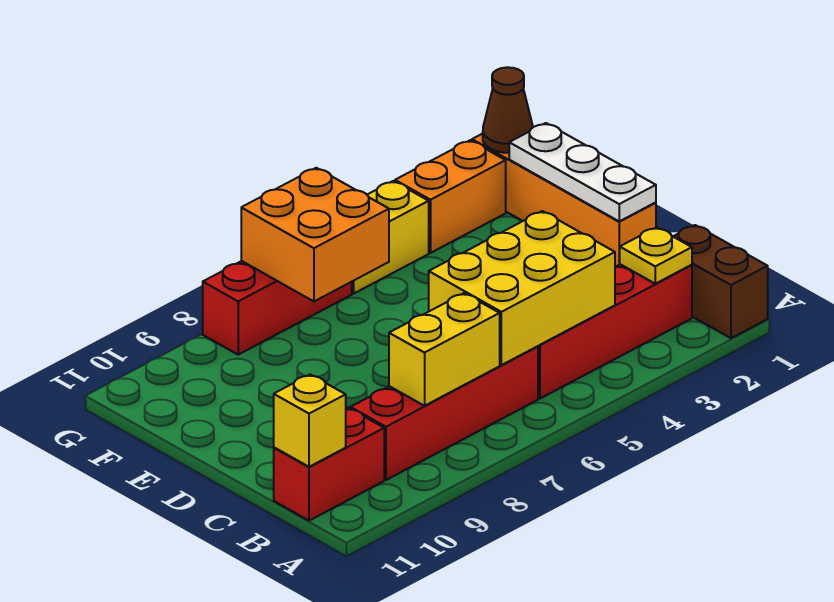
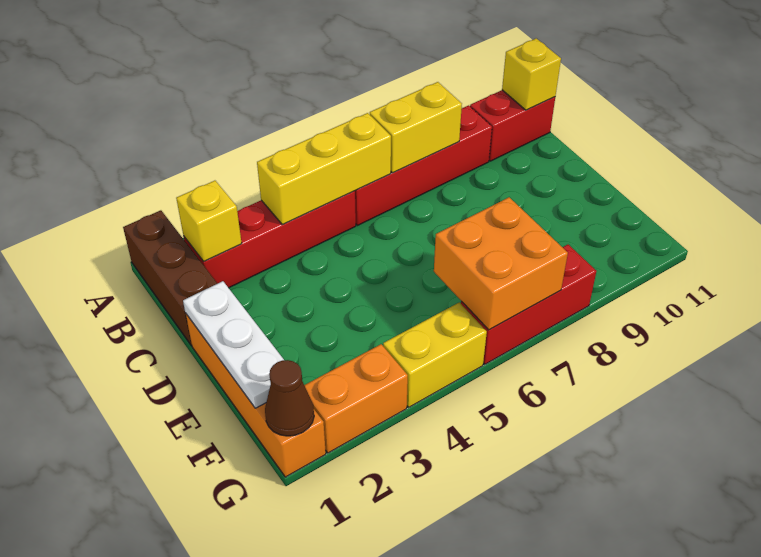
brown brick A1:B1 level 1 -> brown brick A1:C1 level 1
yellow plate B2 level 2 -> yellow brick B2 level 2
yellow brick B4:C6 level 2 -> yellow brick B4:B6 level 2

